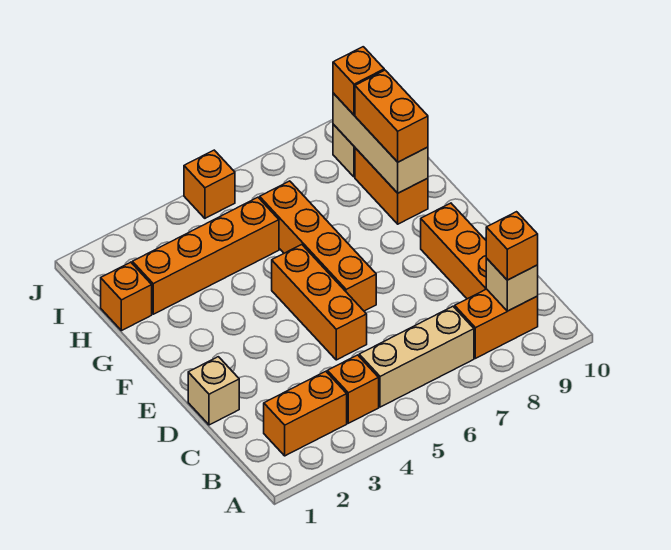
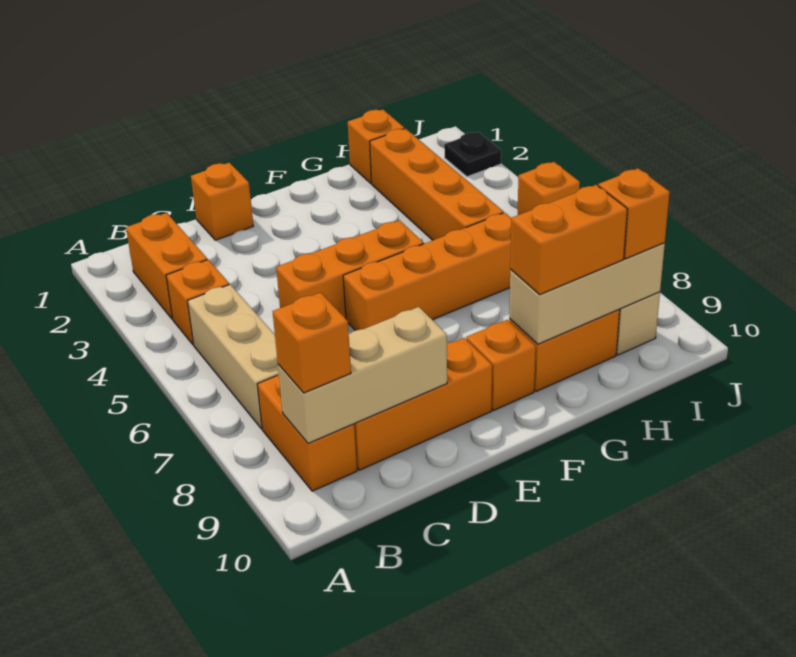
tan brick B9 level 2 -> tan brick B9:D9 level 2
tan brick D1 level 1 -> orange brick D1 level 1
none -> orange brick F9 level 1
none -> black plate J2 level 1

